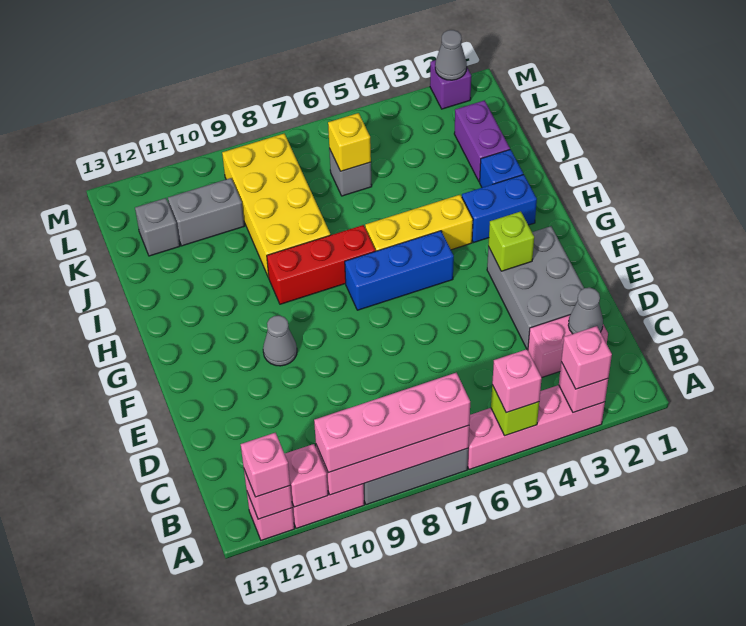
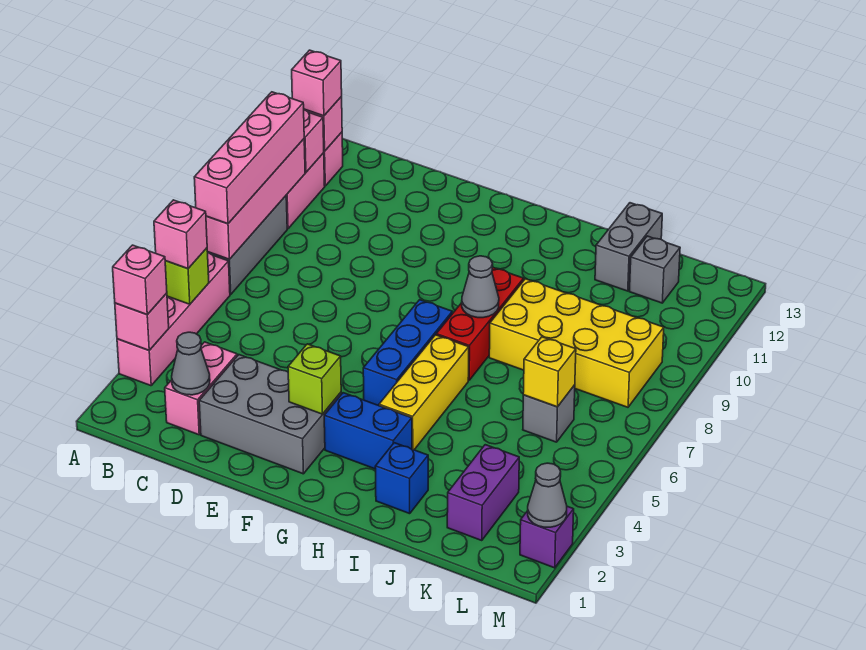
grey cone F10 level 1 -> grey cone H8 level 2
blue brick H2:H3 level 1 -> blue brick G3:H3 level 1
purple brick J2:K2 level 1 -> purple brick K2:K3 level 1
grey brick K10:K11 level 1 -> grey brick J12:J13 level 1

